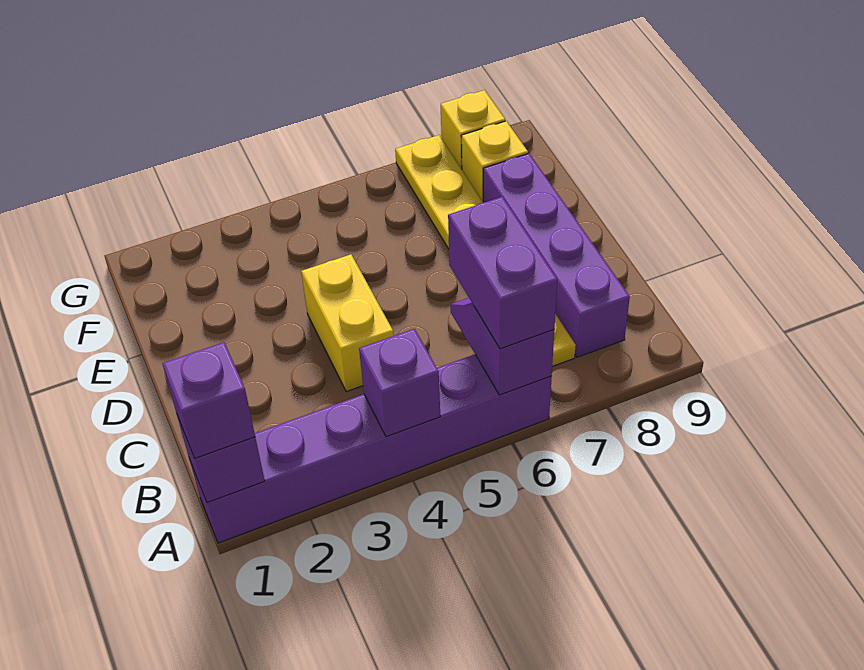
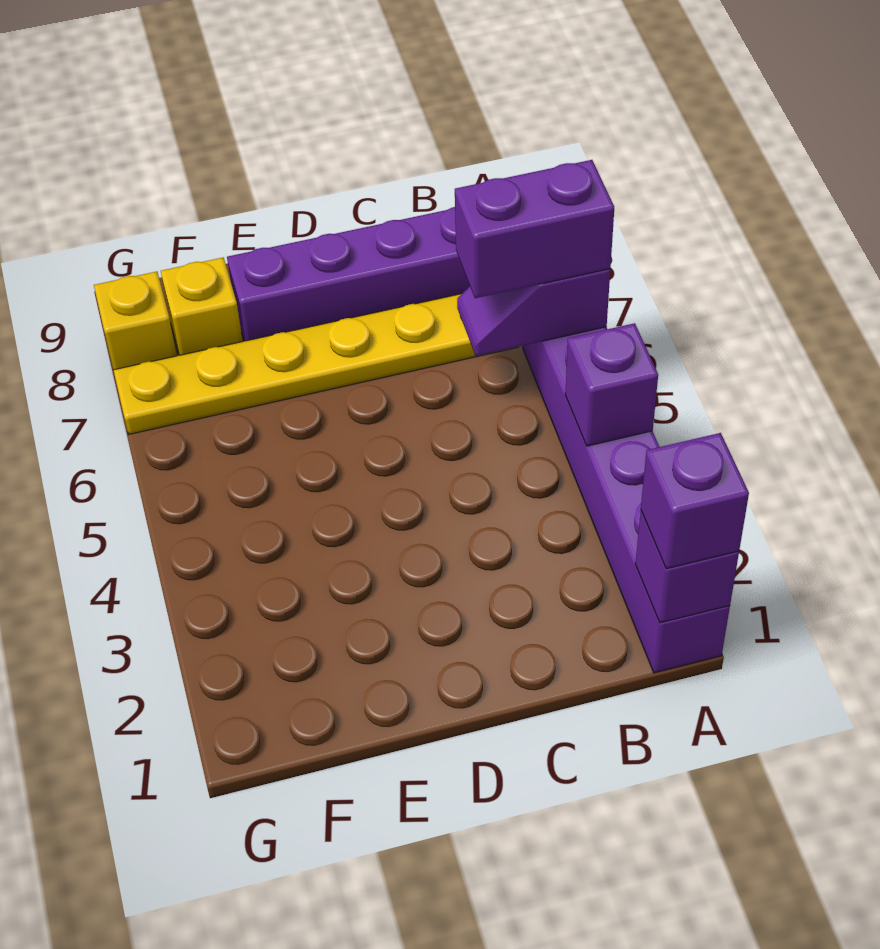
yellow brick C4:D4 level 1 -> none

